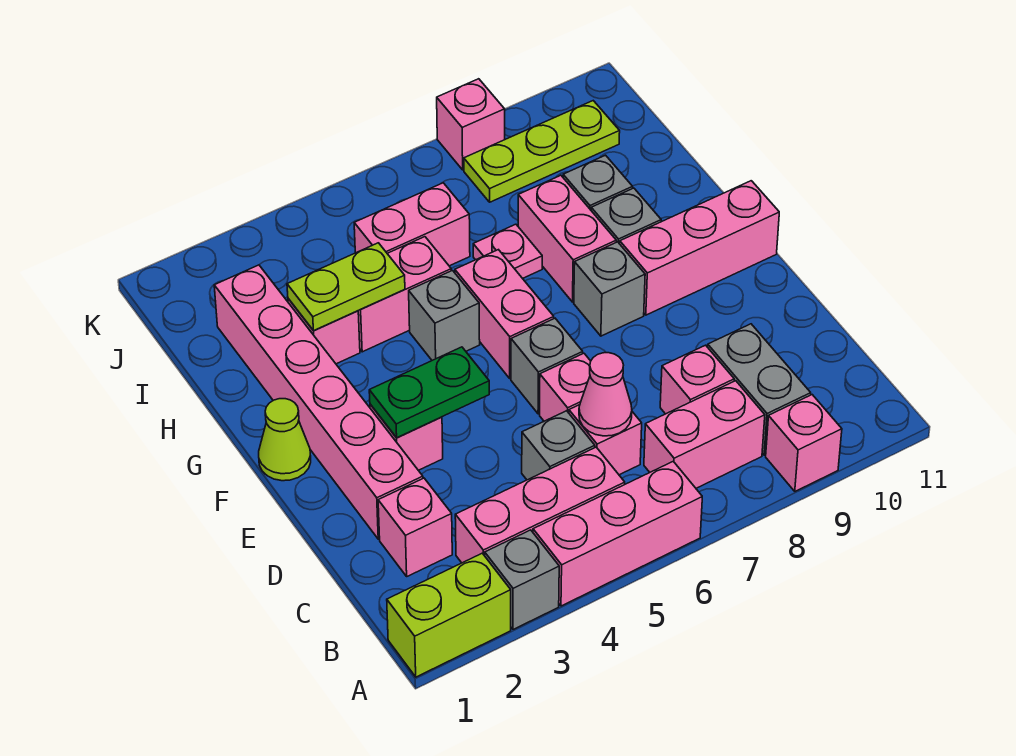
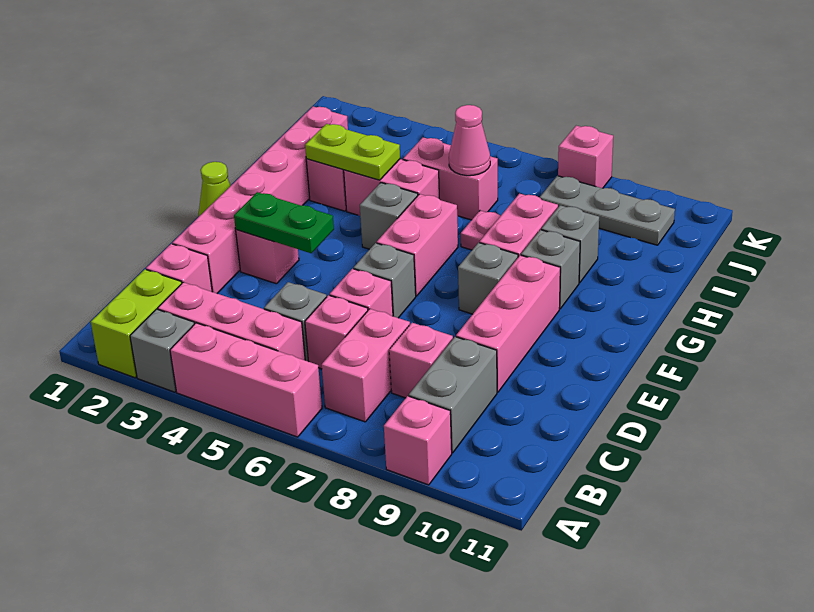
lime brick A1:A2 level 1 -> lime brick A2:B2 level 1
pink brick B7:B8 level 1 -> pink brick B7:C7 level 1
pink cone C6 level 2 -> pink cone I6 level 2
pink brick F9:F11 level 1 -> pink brick D9:F9 level 1
lime plate J8:J10 level 1 -> grey plate J8:J10 level 1

